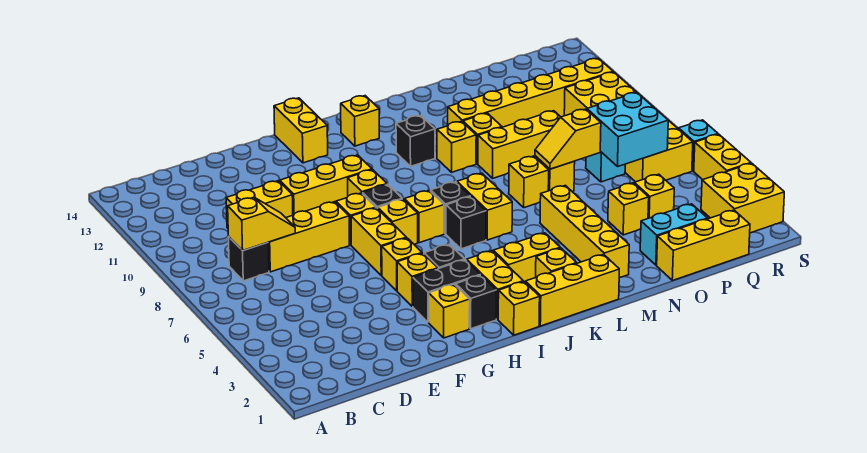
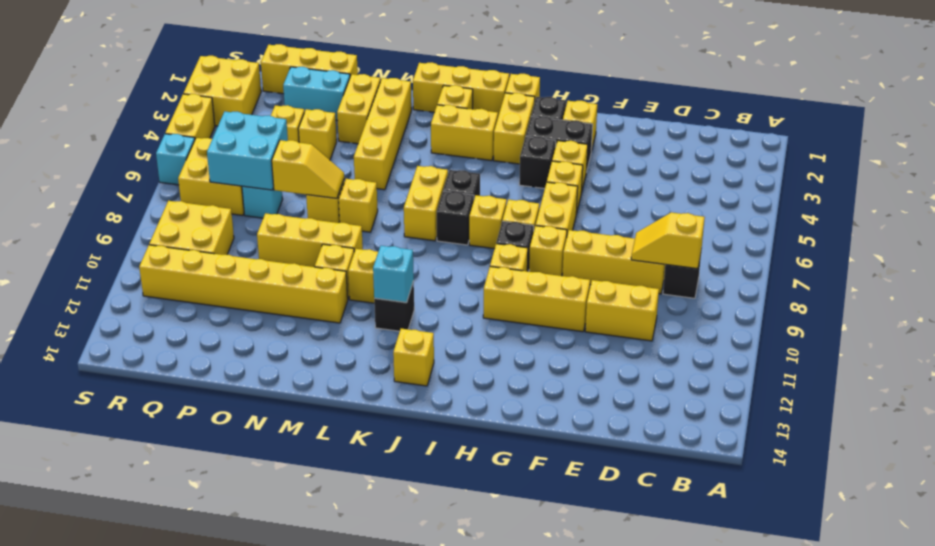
yellow brick H13:H14 level 1 -> yellow brick N2:N3 level 1
none -> cyan brick K11 level 2

